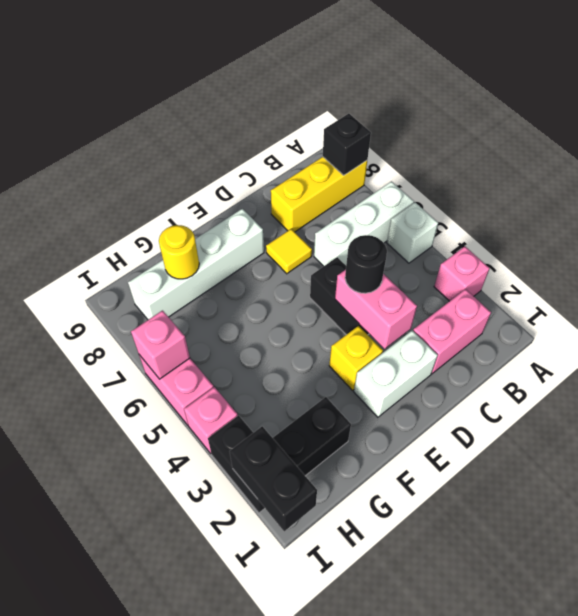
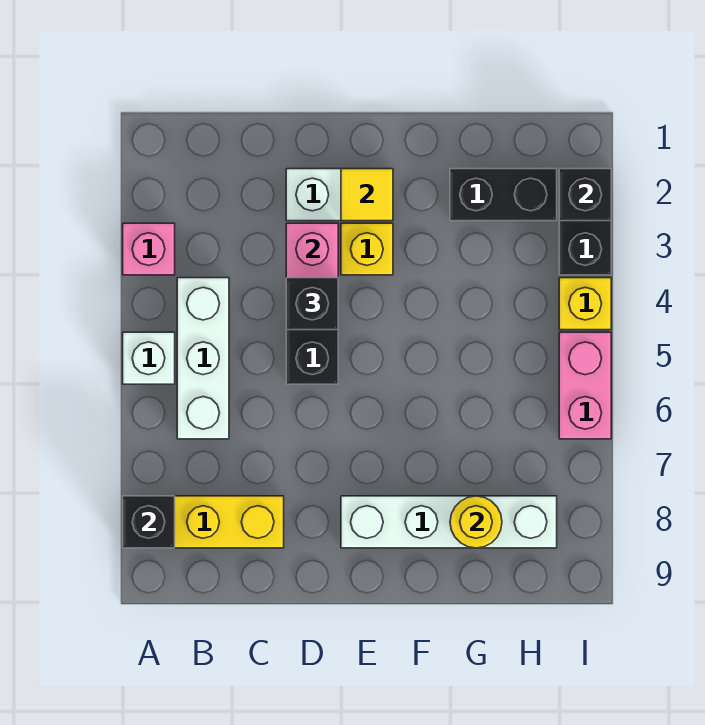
white brick A6:C6 level 1 -> white brick B4:B6 level 1
pink brick B2:C2 level 1 -> none
black round brick D4 level 3 -> black brick D4 level 3
yellow tile D7 level 1 -> yellow tile E2 level 2
black brick I1:I2 level 2 -> black brick I2 level 2
pink brick I4 level 1 -> yellow brick I4 level 1
pink brick I6 level 2 -> none

